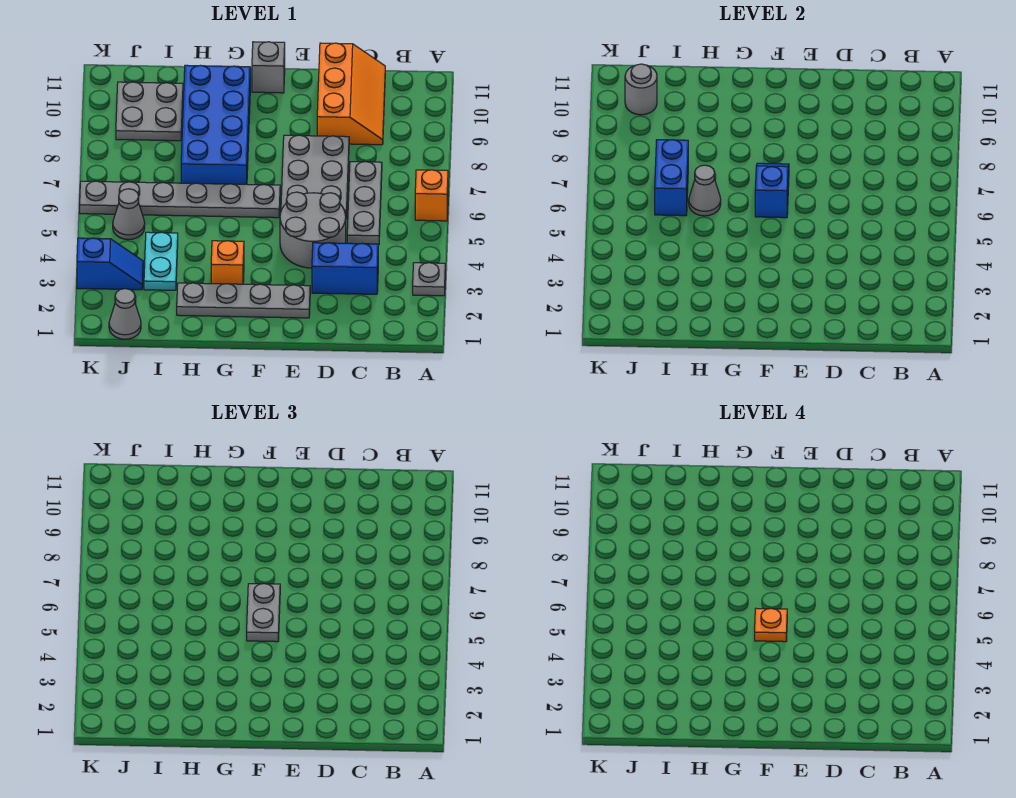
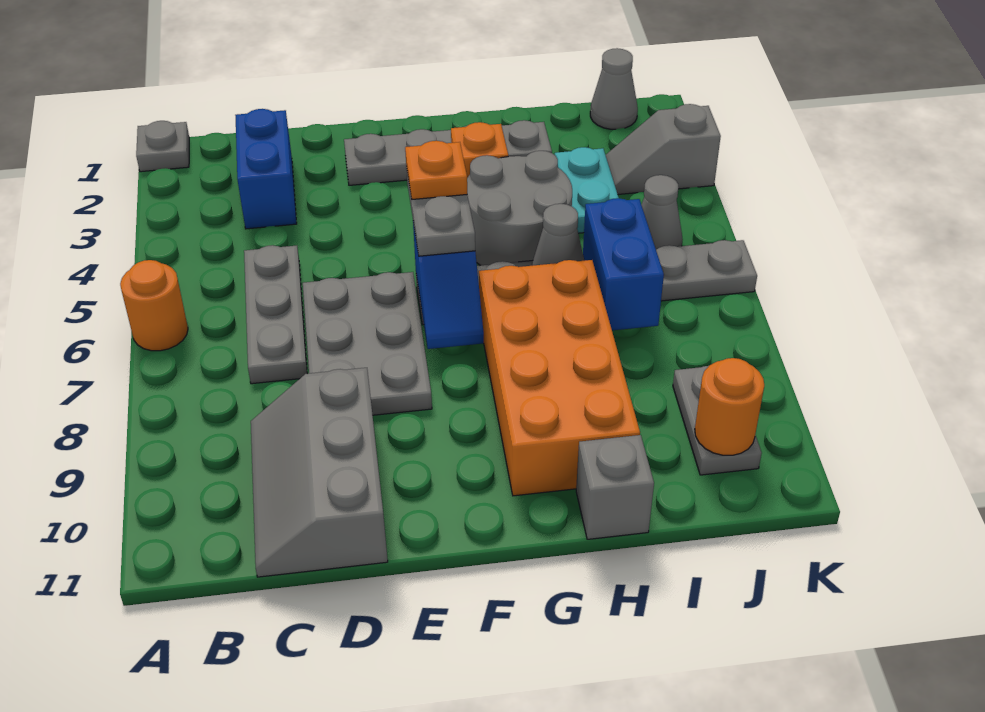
grey plate A3 level 1 -> grey plate A1 level 1
orange brick A6 level 1 -> orange round brick A6 level 1
blue brick C3:D3 level 1 -> blue brick C2:C3 level 1
orange slope C9:D11 level 1 top D -> grey slope C9:D11 level 1 top D
grey round brick D4:E5 level 1 -> grey round brick G4:H5 level 1
grey brick F11 level 1 -> grey brick H11 level 1
blue brick G7:H10 level 1 -> orange brick G7:H10 level 1
grey plate I9:J10 level 1 -> grey plate J9:J10 level 1
blue slope J3:K3 level 1 top K -> grey slope J3:K3 level 1 top K
grey round brick J10 level 2 -> orange round brick J10 level 2

